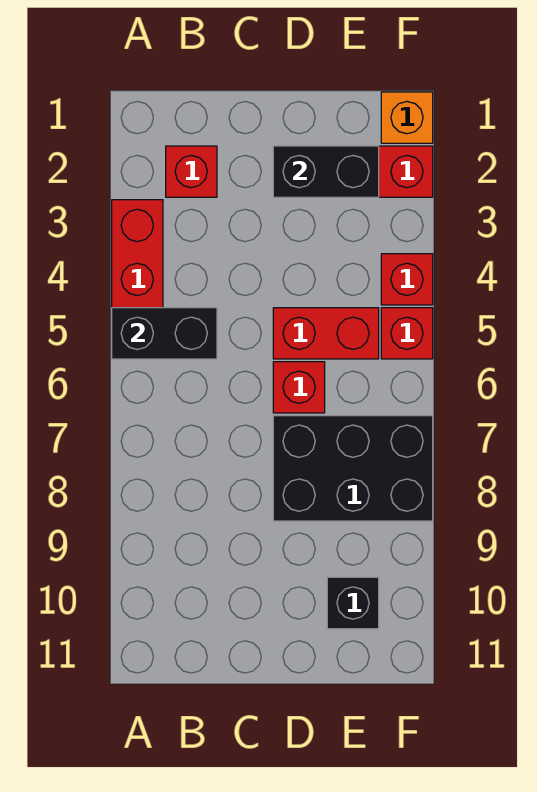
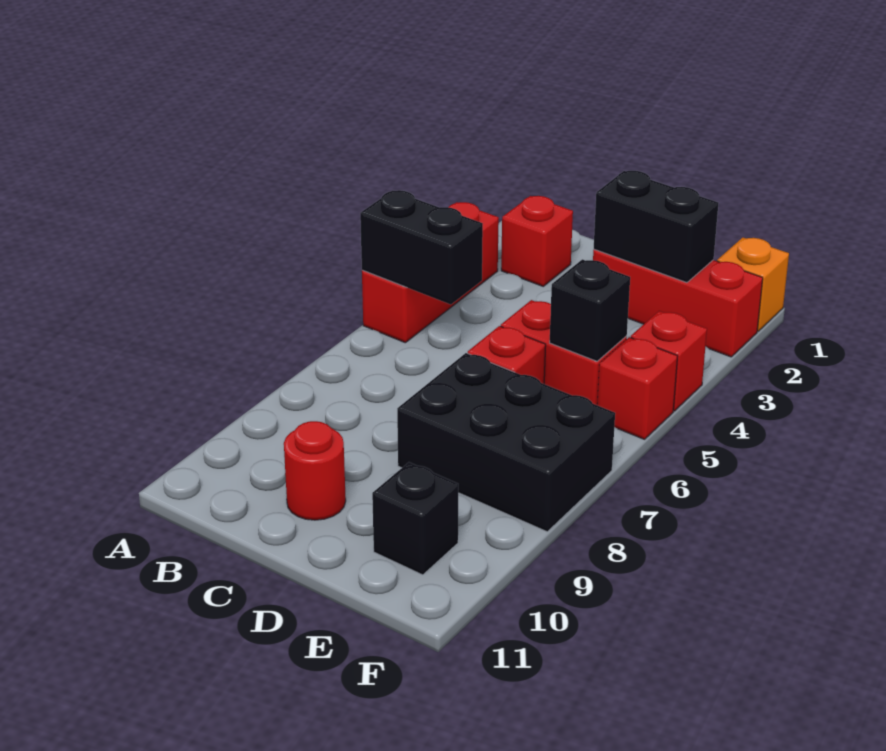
none -> red round brick C10 level 1
none -> black brick E5 level 2

